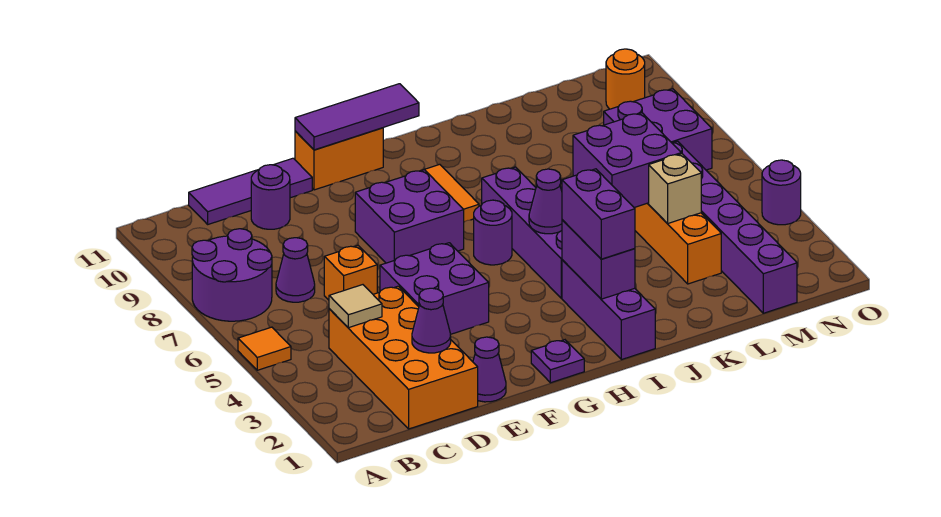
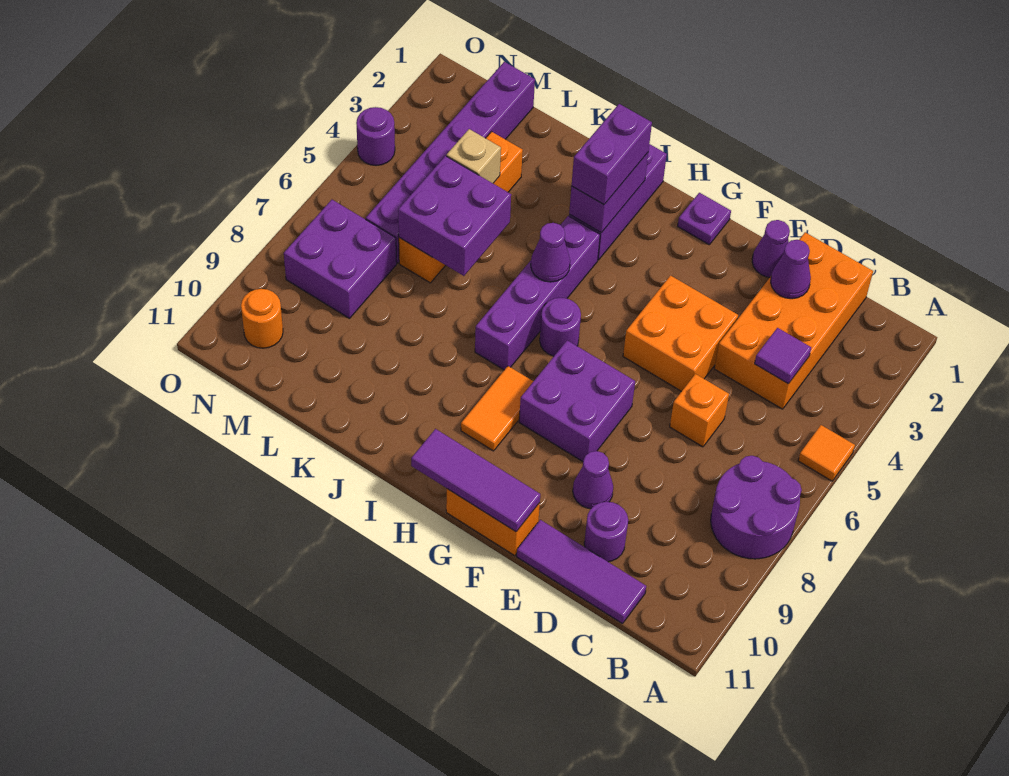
tan tile C4 level 2 -> purple tile C4 level 2
purple cone C7 level 1 -> purple cone E9 level 1
purple brick E4:F5 level 1 -> orange brick E4:F5 level 1

